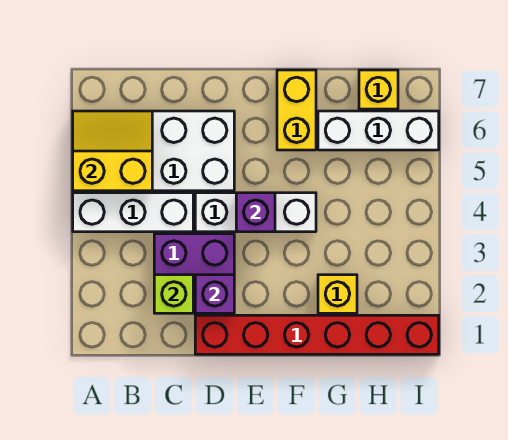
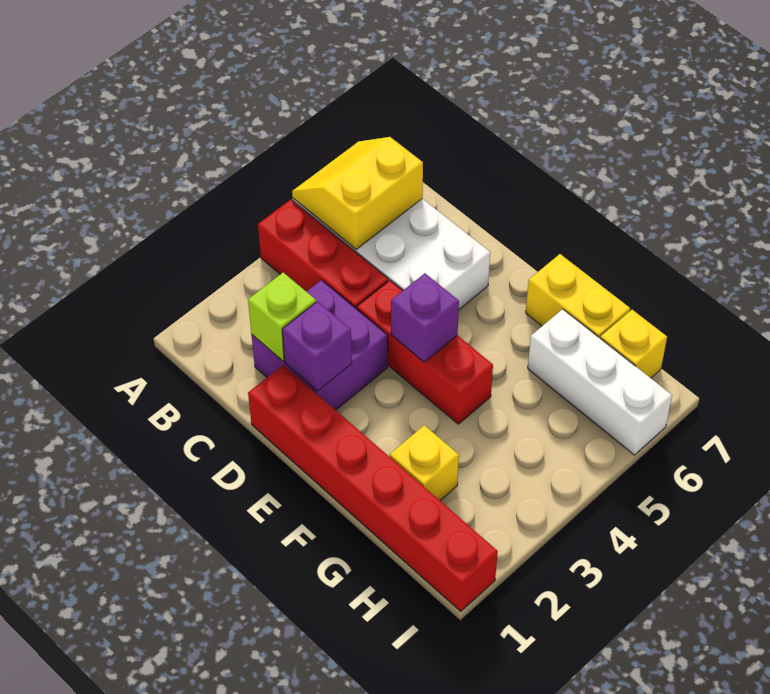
white brick A4:C4 level 1 -> red brick A4:C4 level 1
yellow slope A5:B6 level 2 top 5 -> yellow slope A5:B6 level 2 top B
white brick D4:F4 level 1 -> red brick D4:F4 level 1
yellow brick F6:F7 level 1 -> yellow brick F7:G7 level 1

